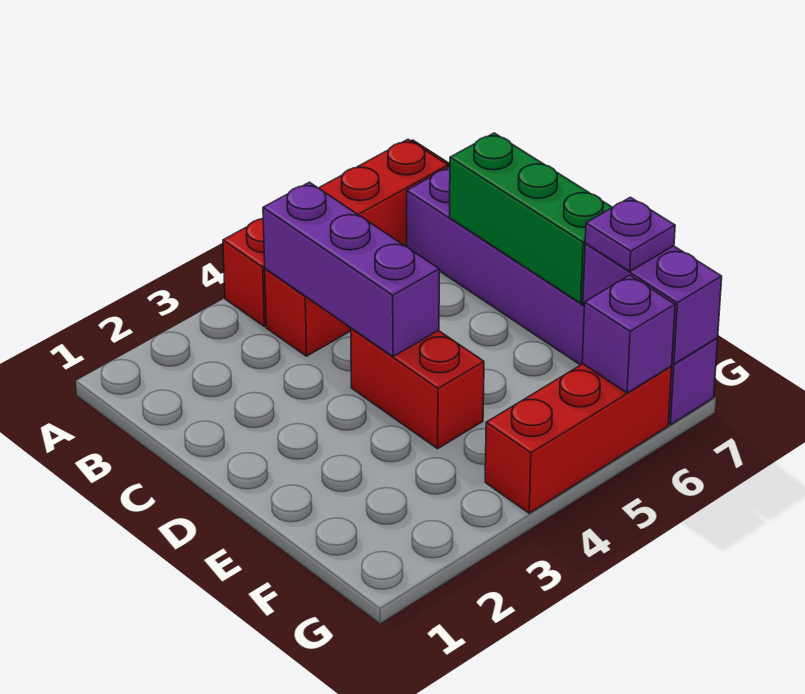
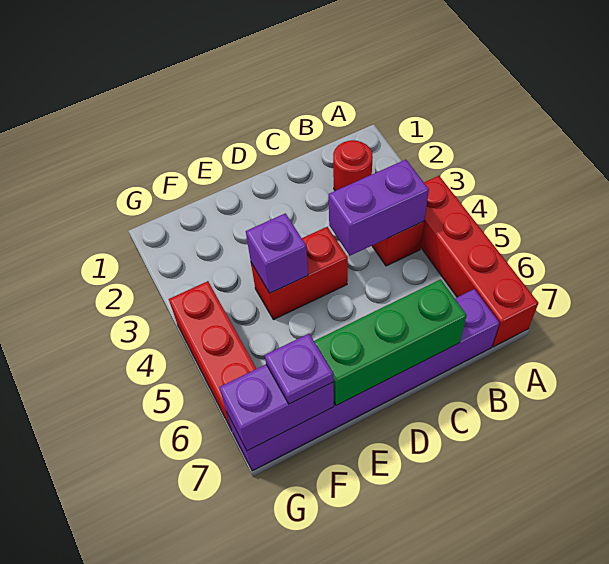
none -> red round brick B2 level 1
purple brick B4:D4 level 2 -> purple brick B4:C4 level 2
purple brick G6 level 2 -> purple brick E4 level 2

